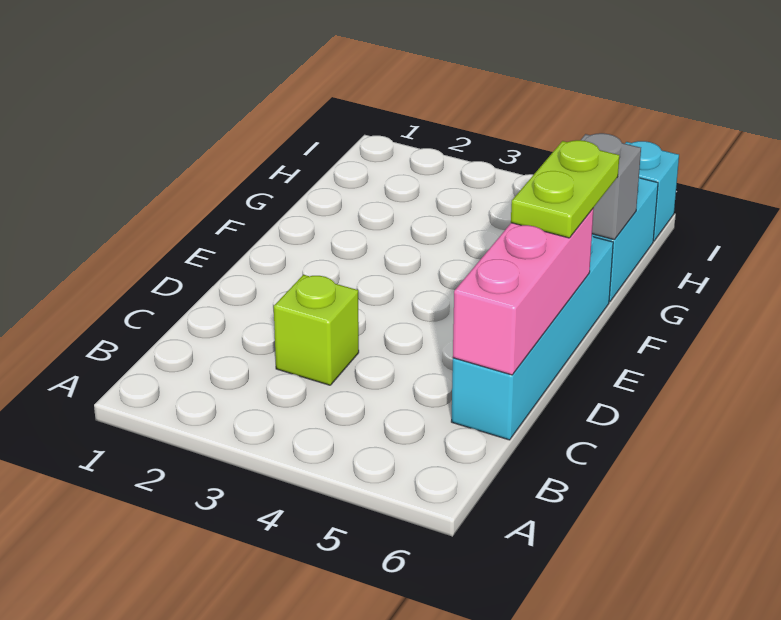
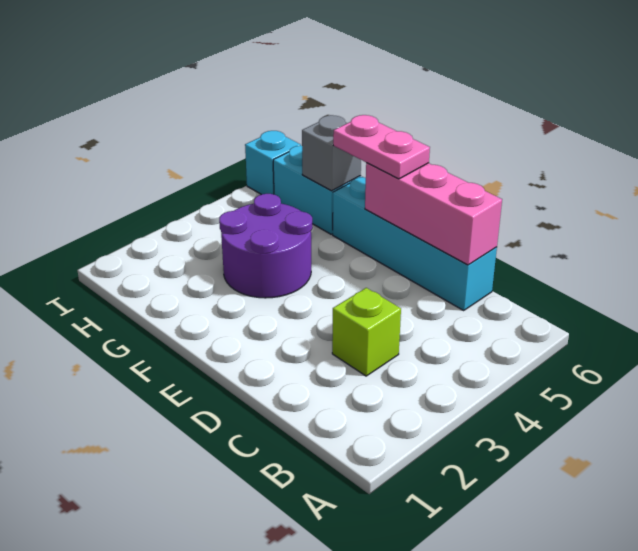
lime plate E6:F6 level 3 -> pink plate E6:F6 level 3
none -> purple round brick F3:G4 level 1

